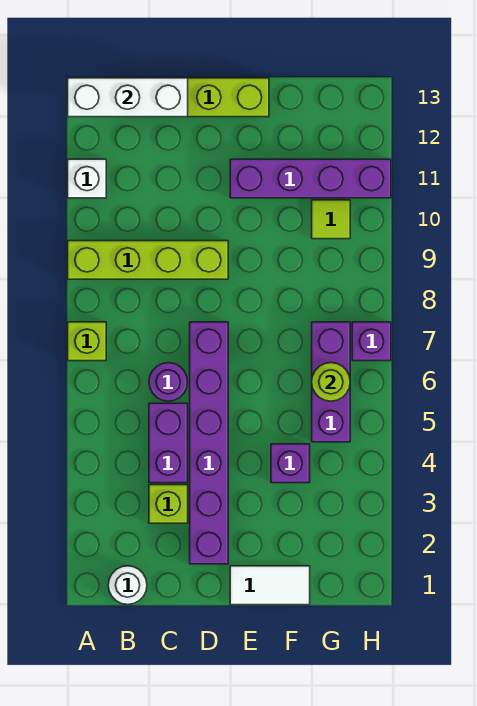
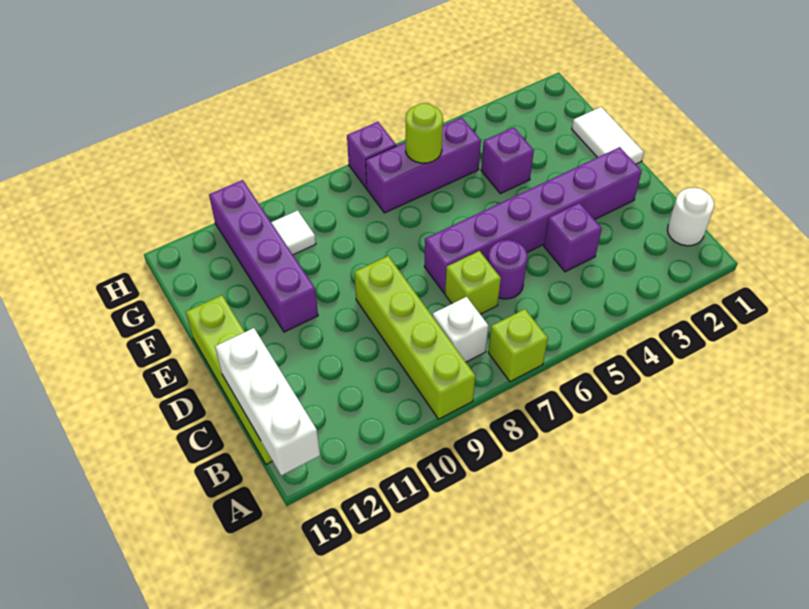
white brick A11 level 1 -> white brick B8 level 1
lime brick C3 level 1 -> lime brick C7 level 1
purple brick C4:C5 level 1 -> purple brick C4 level 1
lime tile G10 level 1 -> white tile G10 level 1

